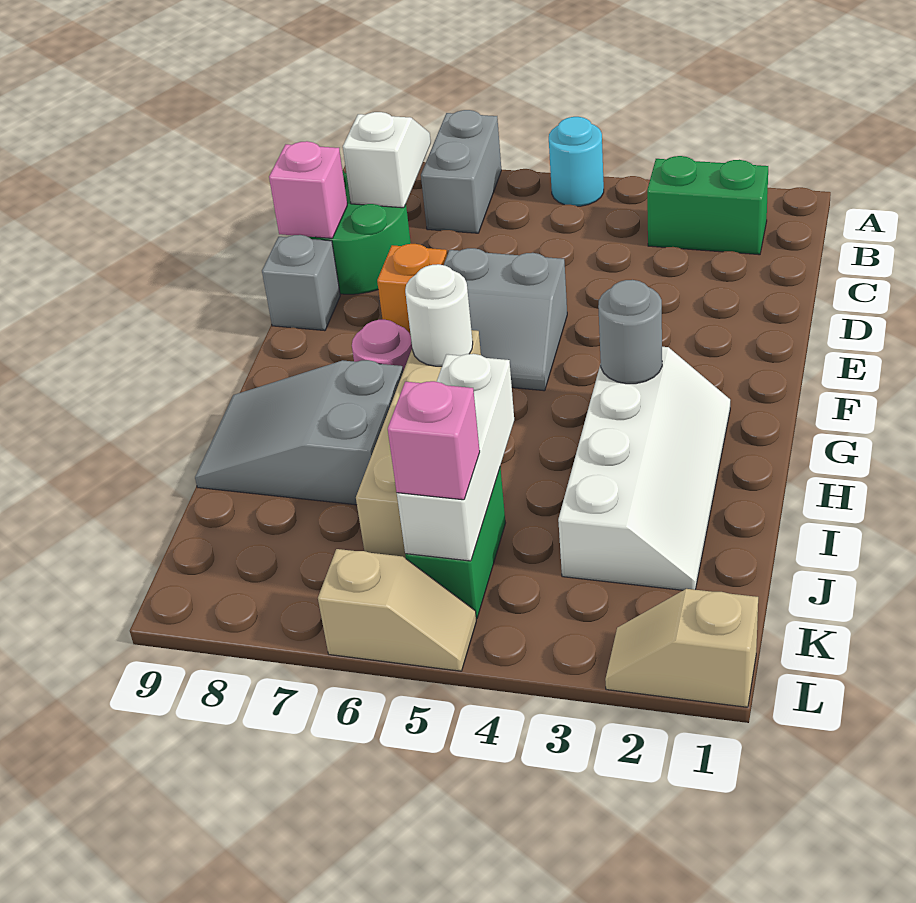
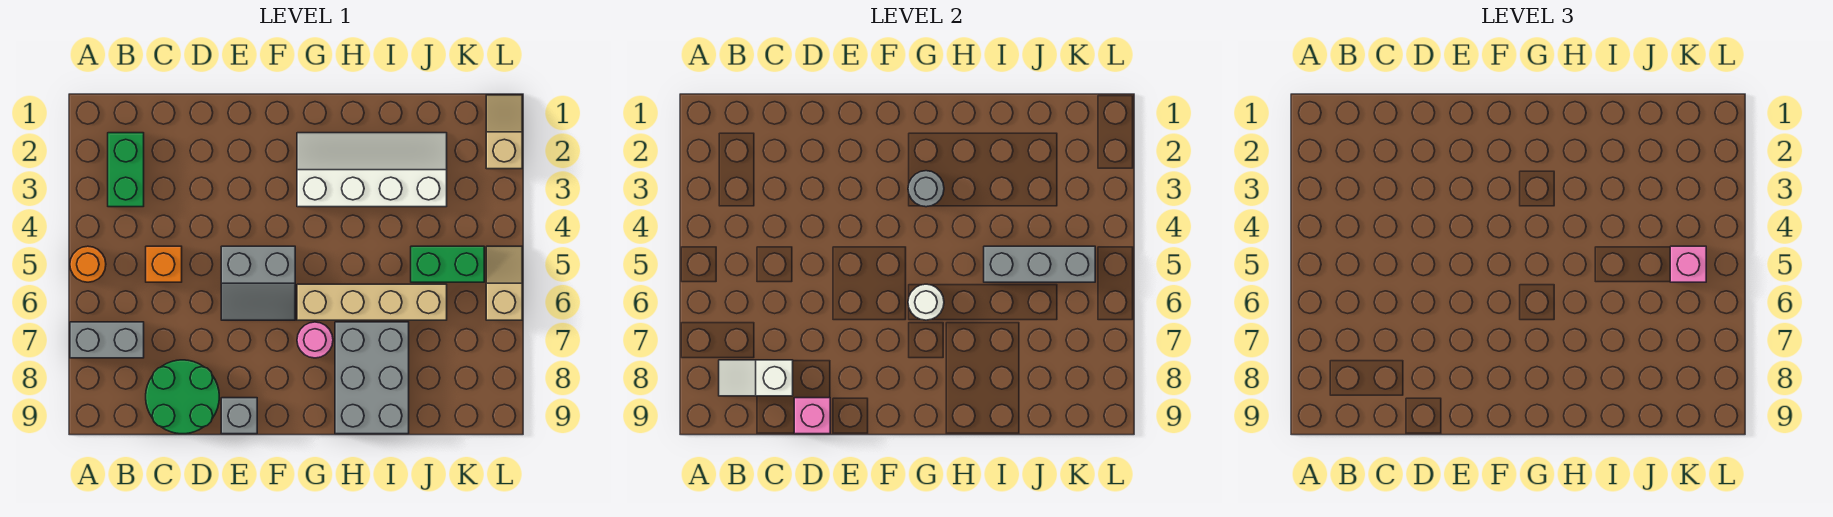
cyan round brick A5 level 1 -> orange round brick A5 level 1
grey slope E5:F6 level 1 top E -> grey slope E5:F6 level 1 top 5
orange brick E7 level 1 -> orange brick C5 level 1
grey slope H7:I9 level 1 top 7 -> grey brick H7:I9 level 1
white brick I5:K5 level 2 -> grey brick I5:K5 level 2
tan slope L1:L2 level 1 top 1 -> tan slope L1:L2 level 1 top 2

